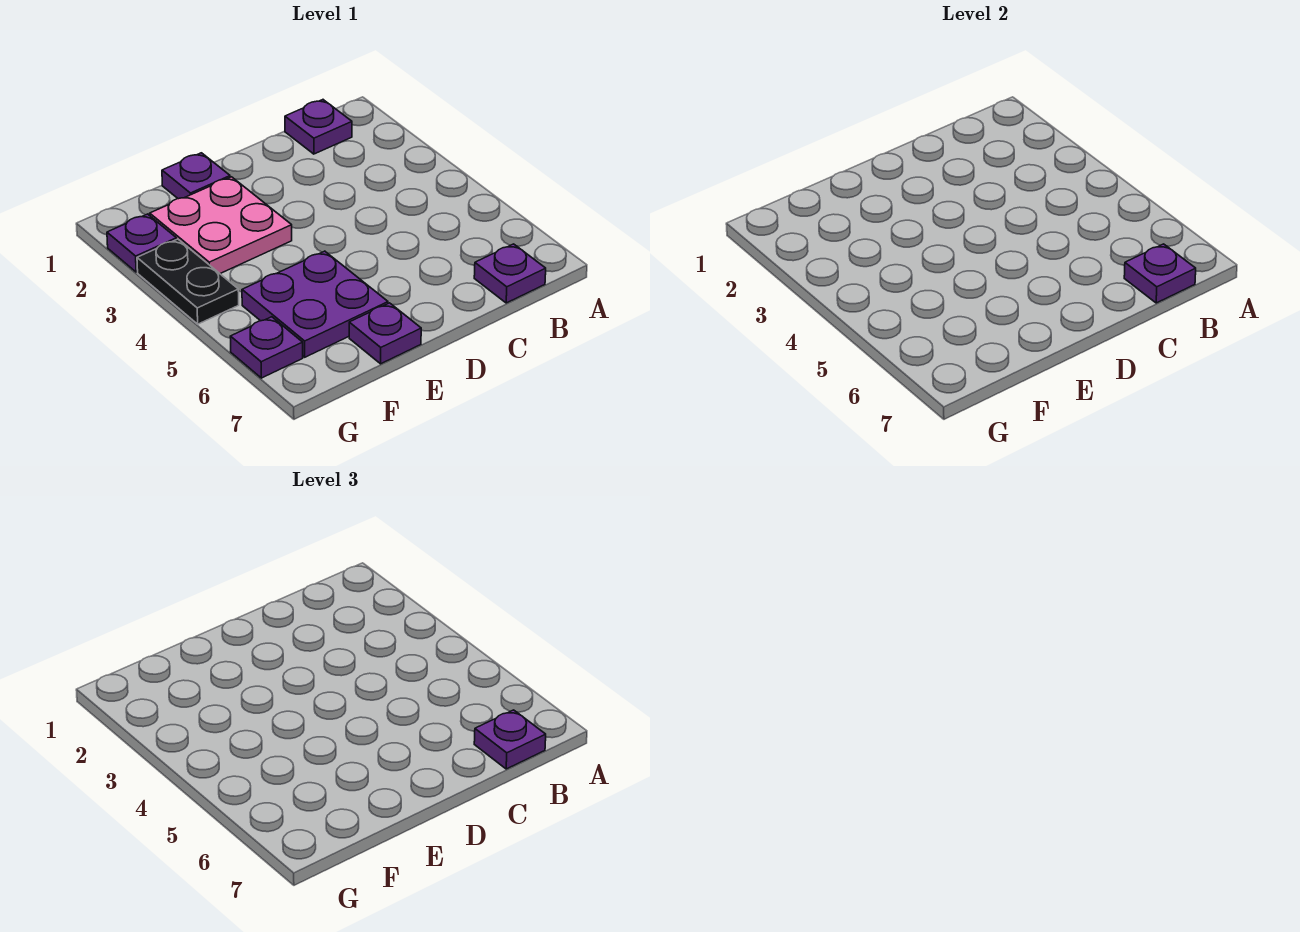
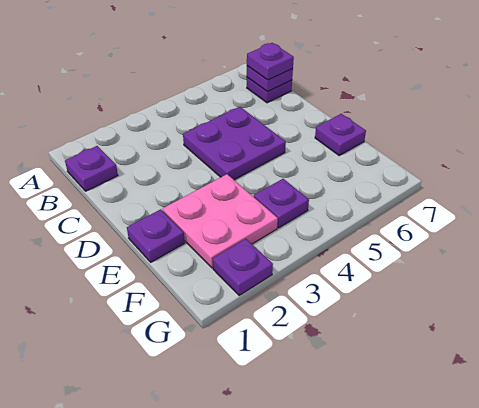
purple plate E5:F6 level 1 -> purple plate C4:D5 level 1
black plate G3:G4 level 1 -> none
purple plate G6 level 1 -> purple plate F4 level 1

